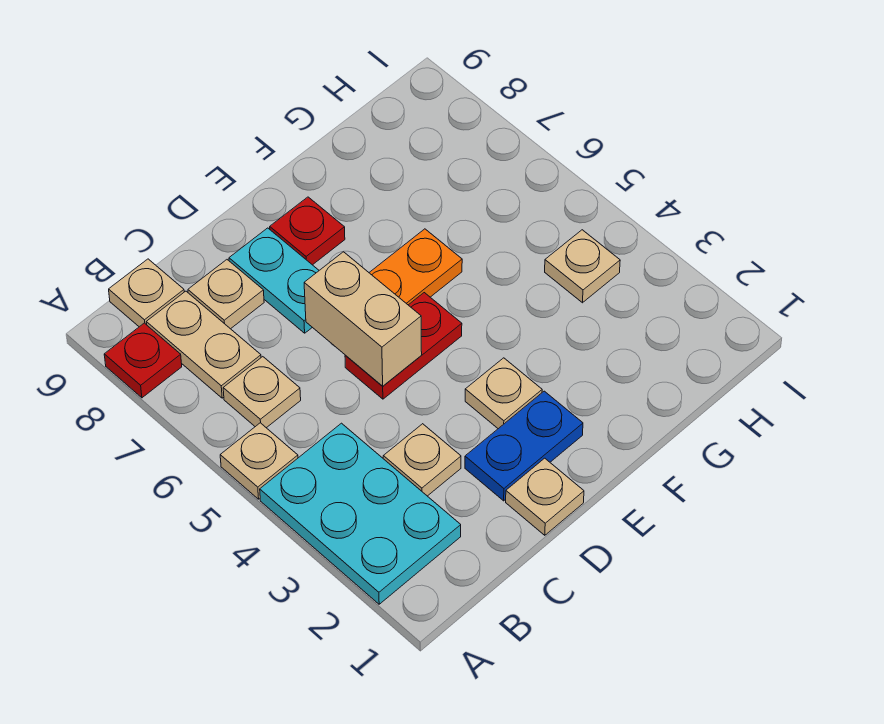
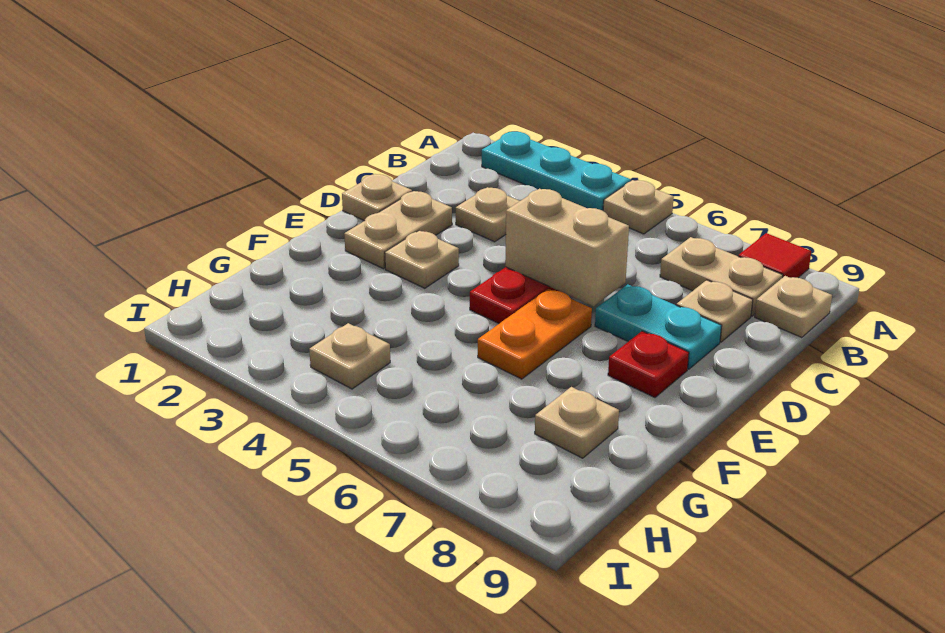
cyan plate A2:B4 level 1 -> cyan plate A2:A4 level 1
red plate A8 level 1 -> red tile A8 level 1
tan plate B6 level 1 -> tan plate G8 level 1
blue plate D2:E2 level 1 -> tan plate D2:E2 level 1

